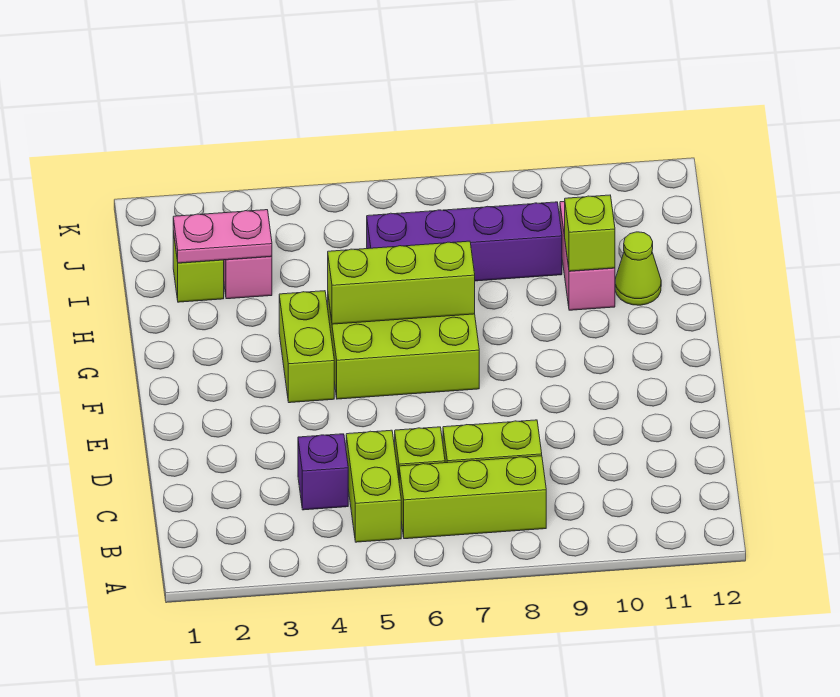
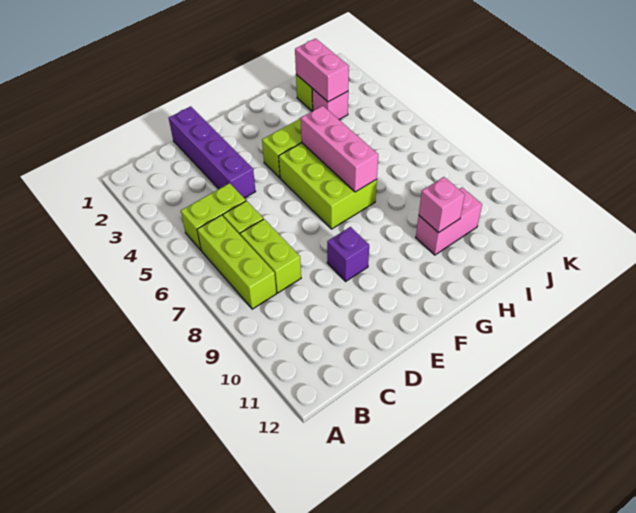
purple brick C4 level 1 -> purple brick E9 level 1
lime brick G5:G7 level 2 -> pink brick G5:G7 level 2
lime brick H10 level 2 -> pink brick H10 level 2
lime cone H11 level 1 -> none
pink plate I2:I3 level 2 -> pink brick I2:I3 level 2
purple brick I6:I9 level 1 -> purple brick D1:D4 level 1

